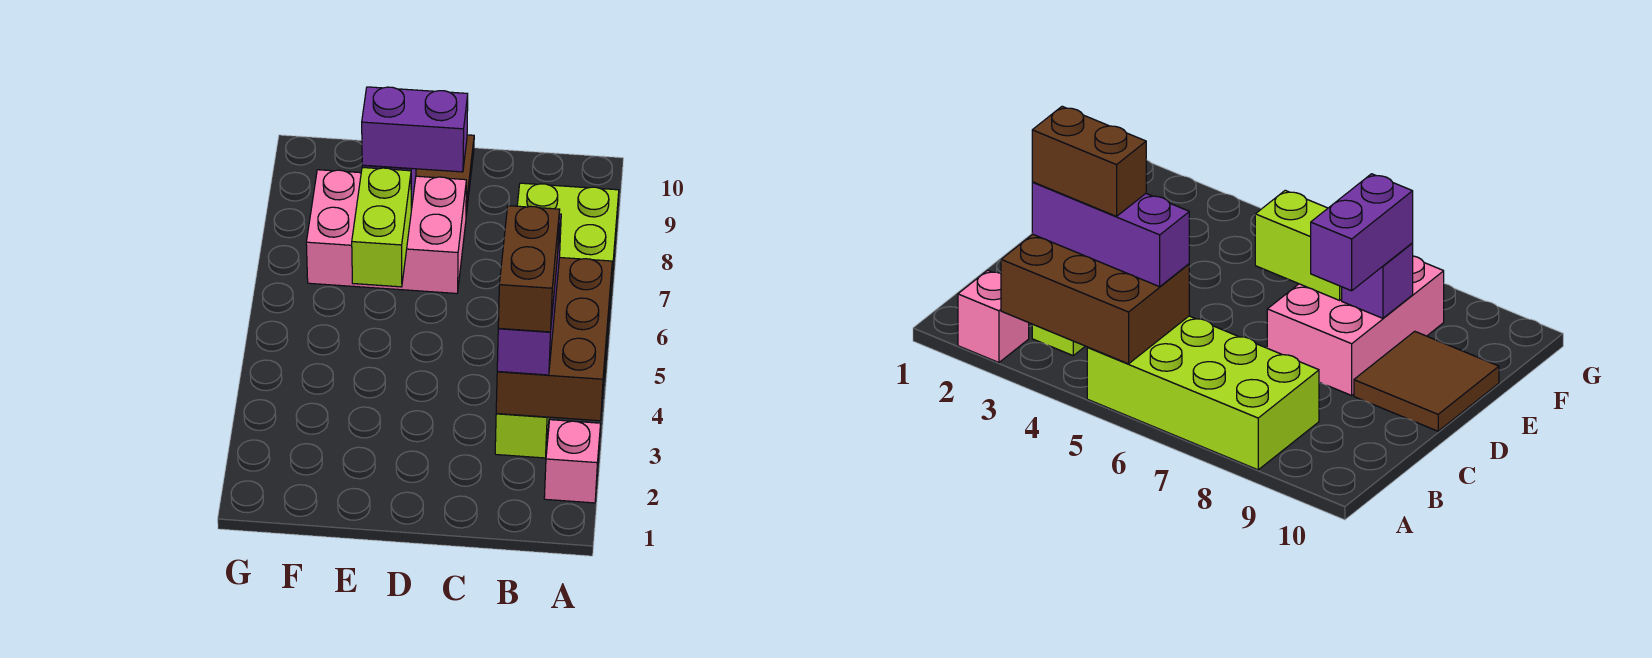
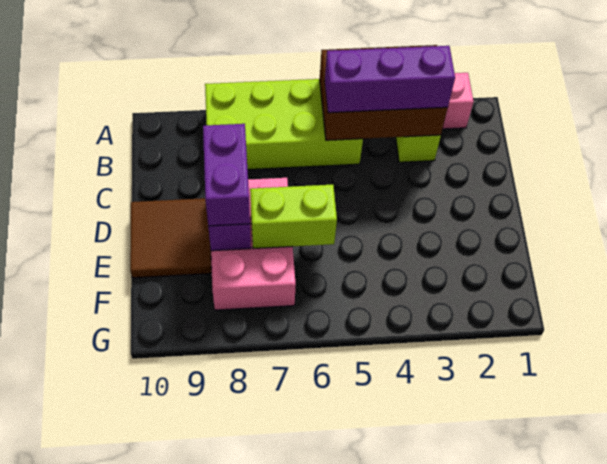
brown brick B3:B4 level 4 -> none

